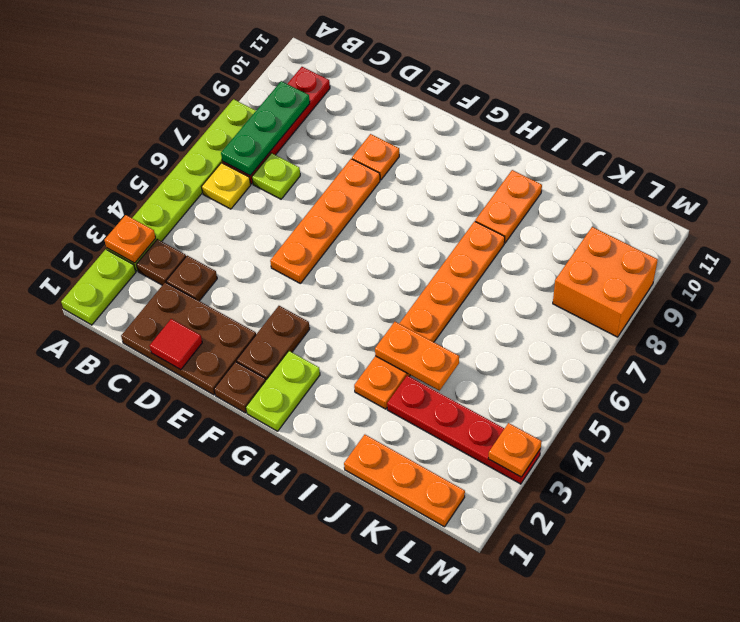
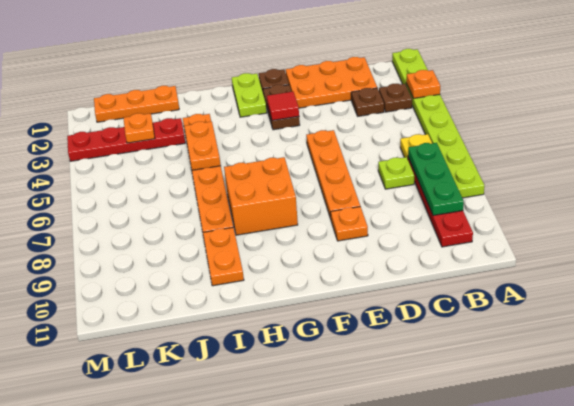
brown plate C1:E2 level 1 -> orange plate C1:E2 level 1
red tile D1 level 2 -> red tile F3 level 2
orange plate I4:J4 level 2 -> orange plate I4:I5 level 2
orange brick L8:M9 level 1 -> orange brick G7:H8 level 1
orange plate M3 level 2 -> orange plate K3 level 2

